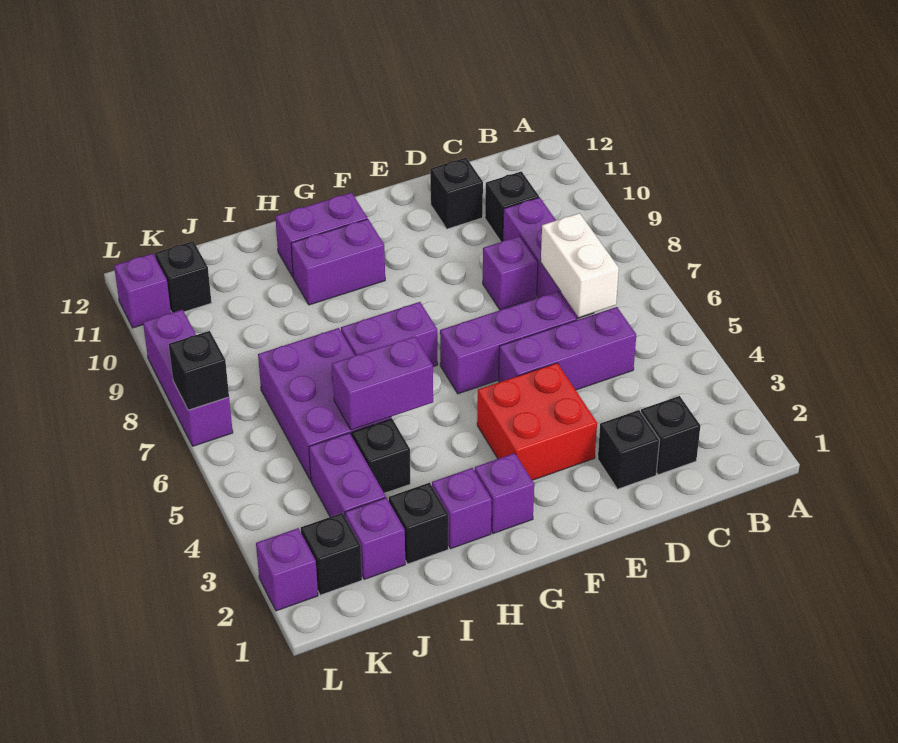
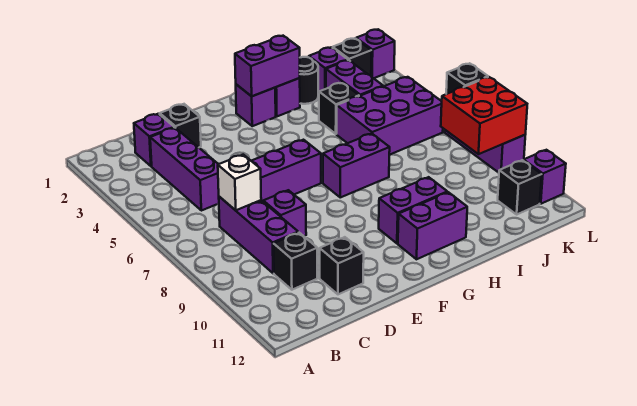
black brick C2 level 1 -> purple brick C2 level 1
purple brick C5:E5 level 1 -> purple brick C3:C5 level 1
white brick C6:C7 level 2 -> white brick C7 level 2
red brick E3:F4 level 1 -> red brick K8:L9 level 2
purple brick H5:I5 level 2 -> purple brick G2:H2 level 2
black brick I2 level 1 -> black round brick I2 level 1
purple brick I5:J7 level 1 -> purple brick I5:K6 level 1

